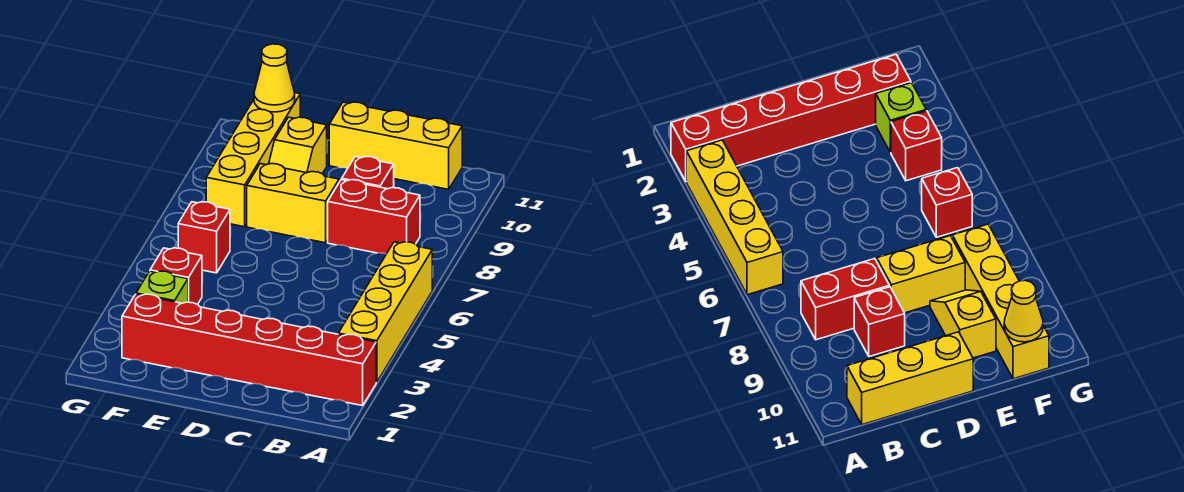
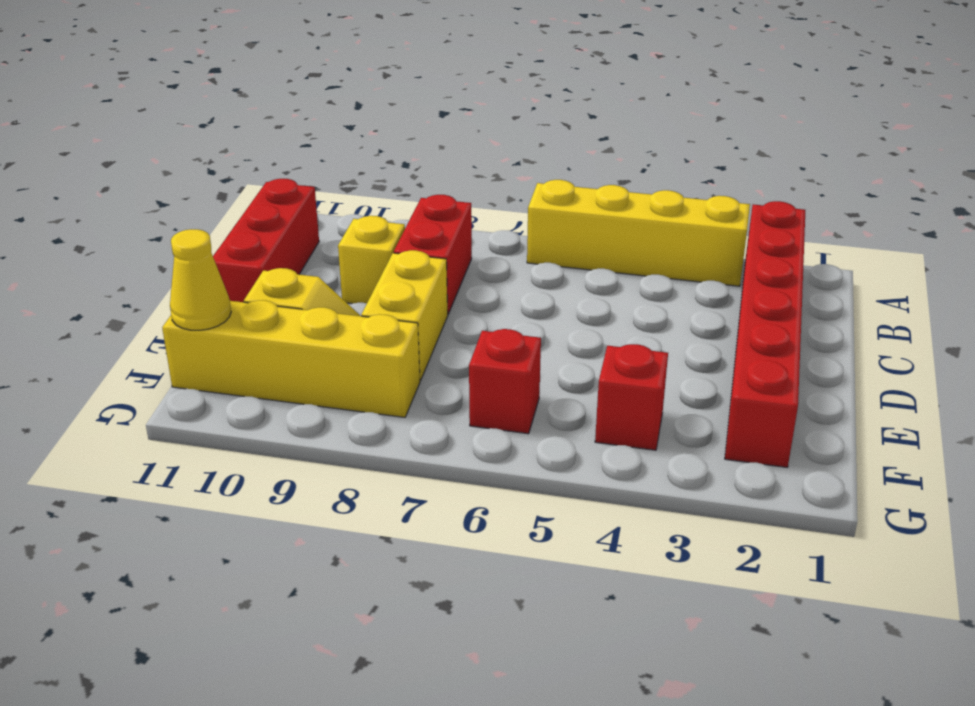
yellow brick B11:D11 level 1 -> red brick B11:D11 level 1
red brick C9 level 1 -> yellow brick C9 level 1
lime brick F3 level 1 -> none

